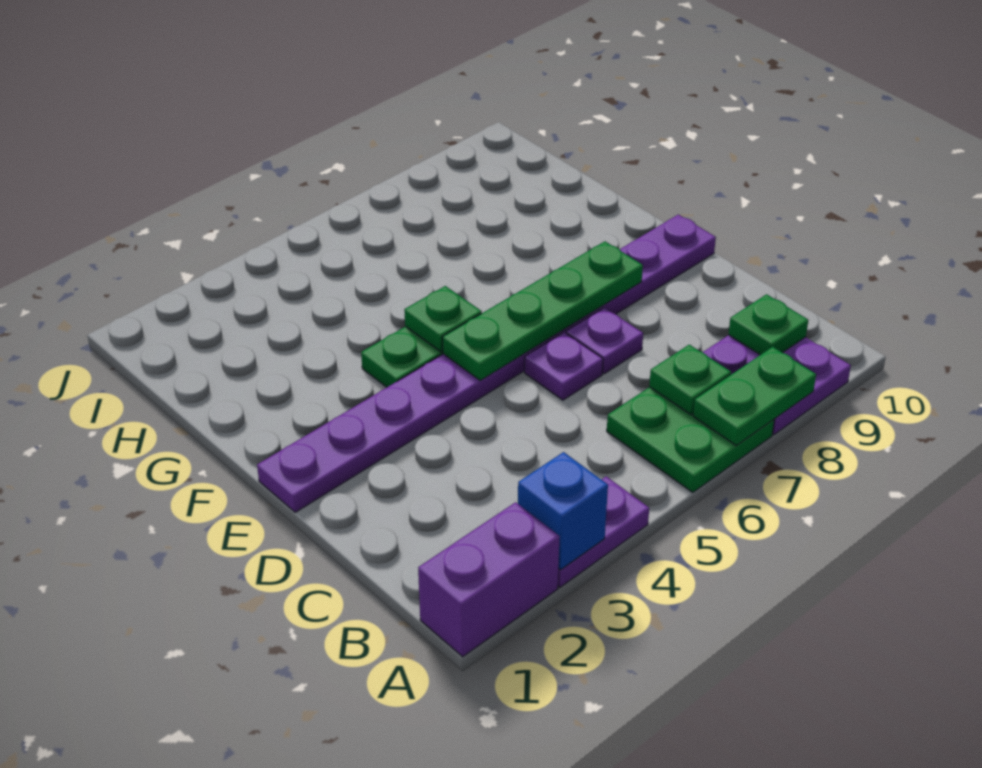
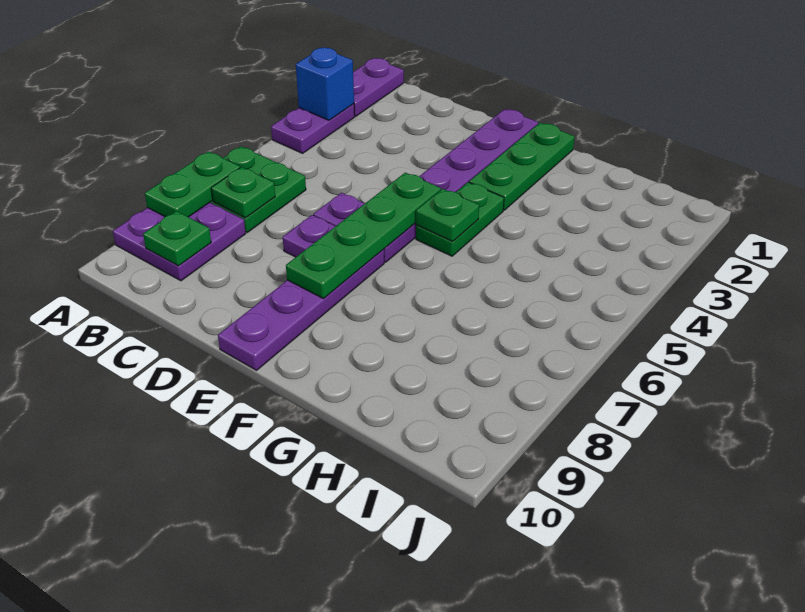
purple brick A1:A2 level 1 -> purple plate A1:A2 level 1
none -> green plate F1:F3 level 1

